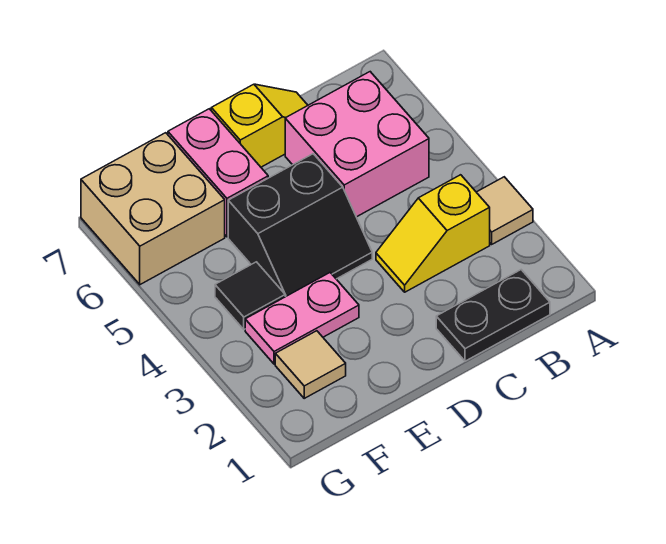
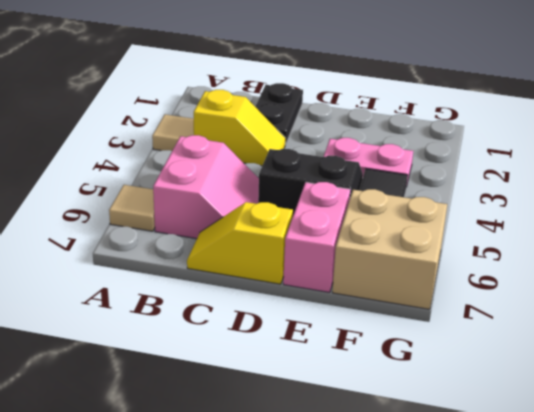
black plate B1:C1 level 1 -> black plate C1:C2 level 1
pink brick B5:C6 level 1 -> pink slope B5:C6 level 1 top B
tan tile F2 level 1 -> tan tile A6 level 1

